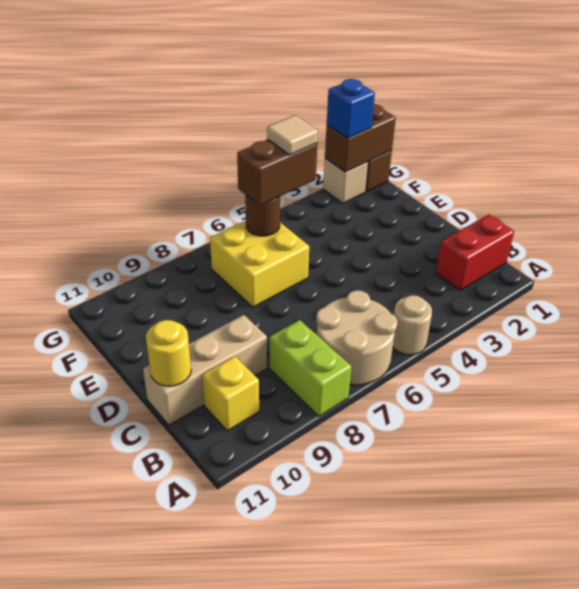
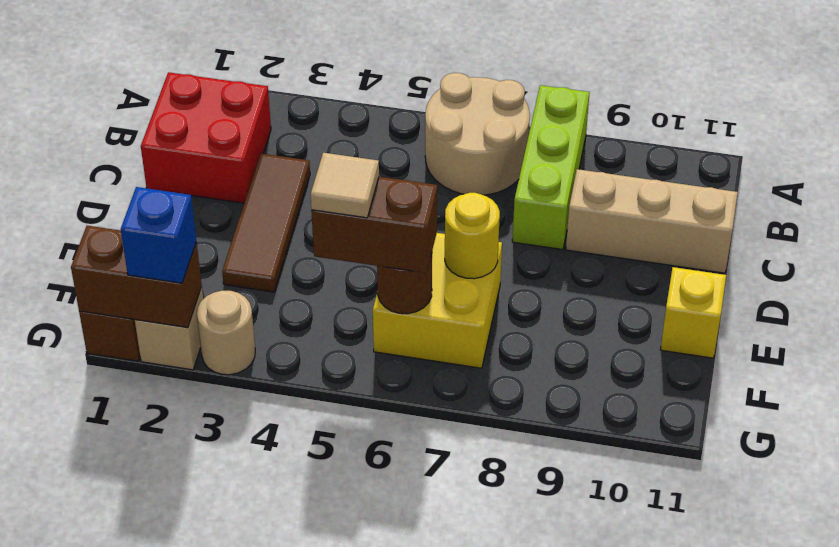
tan round brick A5 level 1 -> tan round brick G3 level 1
lime brick A8:B8 level 1 -> lime brick A8:C8 level 1
red brick B1:B2 level 1 -> red brick B1:C2 level 1
yellow brick B10 level 1 -> yellow brick E11 level 1
none -> brown tile C3:E3 level 1
yellow round brick C11 level 2 -> yellow round brick E7 level 2

